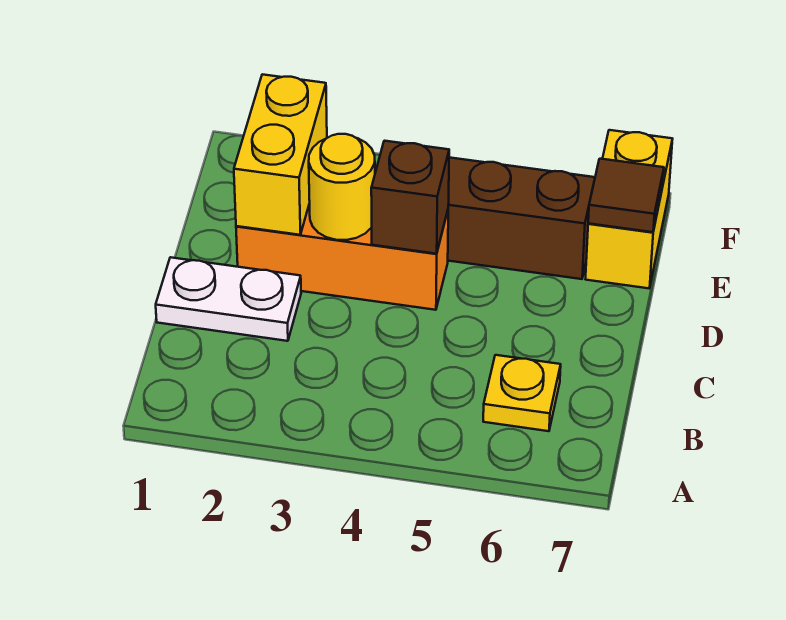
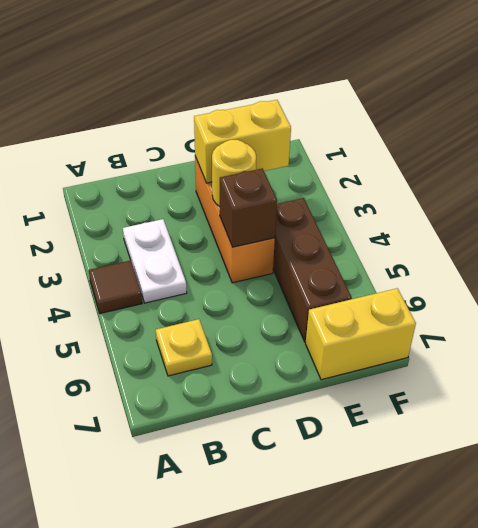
white plate C1:C2 level 1 -> white plate B3:B4 level 1
brown tile E7 level 2 -> brown tile A4 level 1

